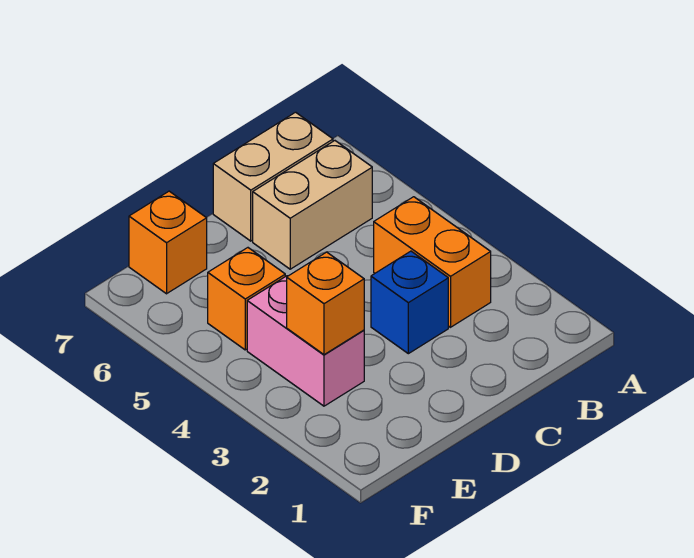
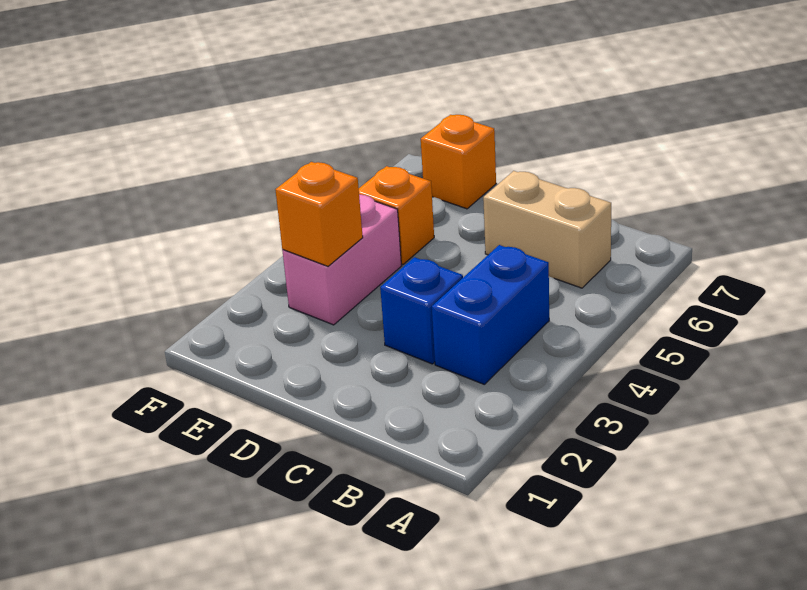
orange brick B3:B4 level 1 -> blue brick B3:B4 level 1
tan brick B7:C7 level 1 -> none

